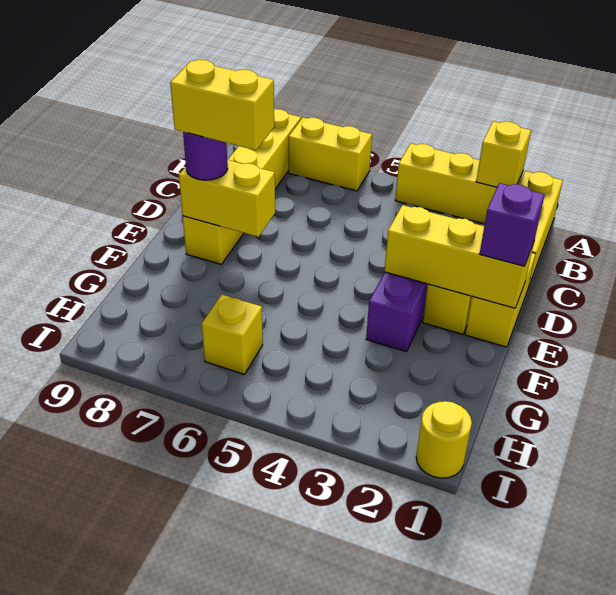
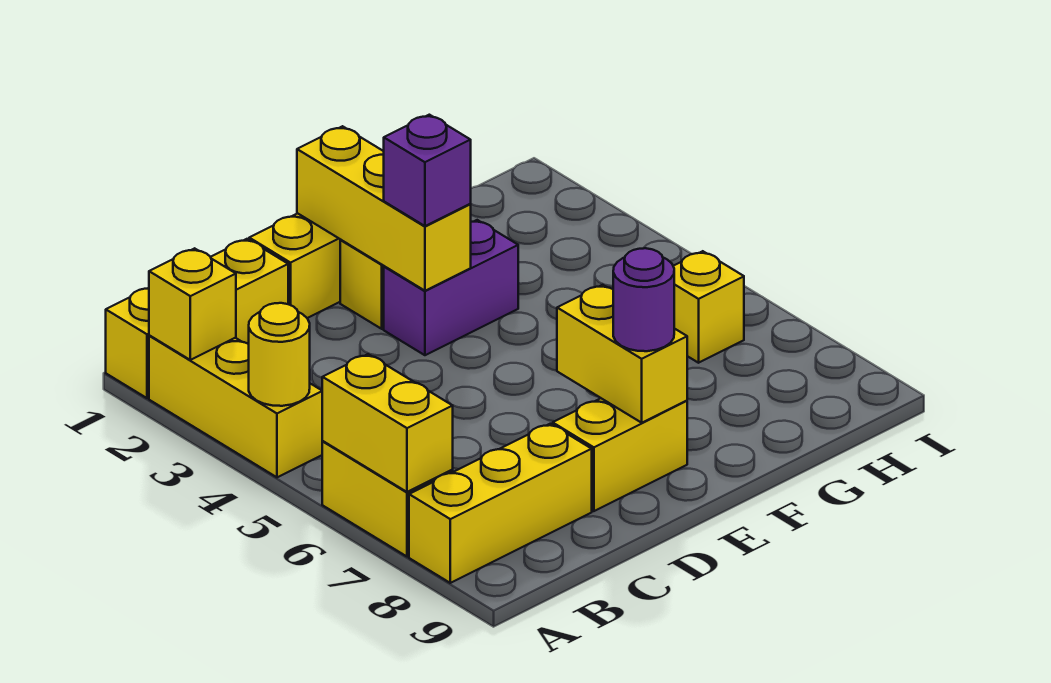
purple brick E1 level 3 -> purple brick E3 level 3
yellow brick E7:E8 level 4 -> yellow brick A6:A7 level 2
yellow round brick I1 level 1 -> yellow round brick A4 level 2

